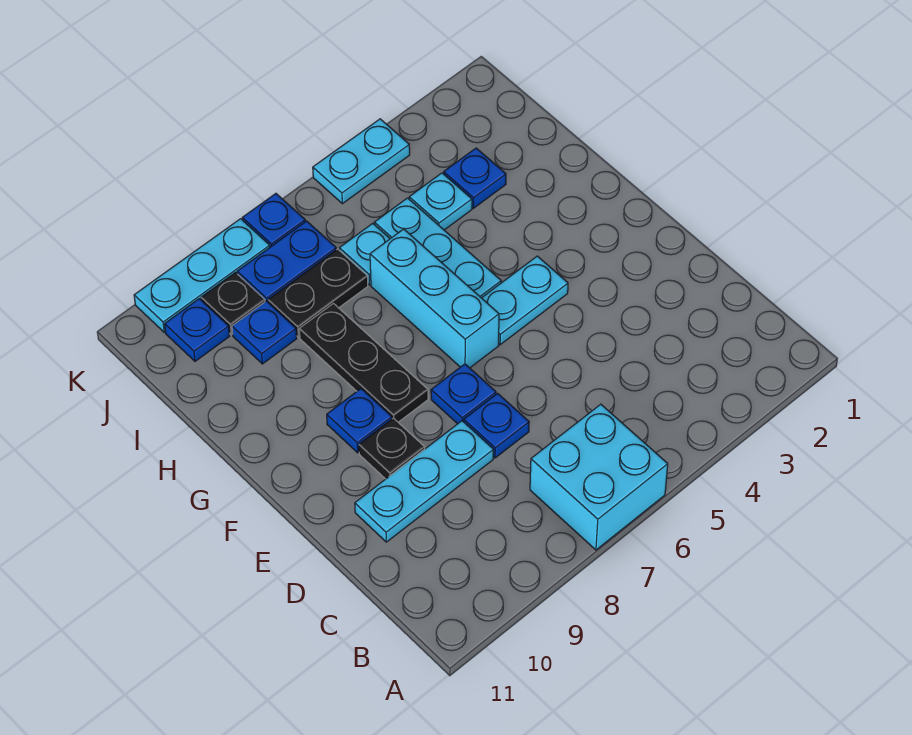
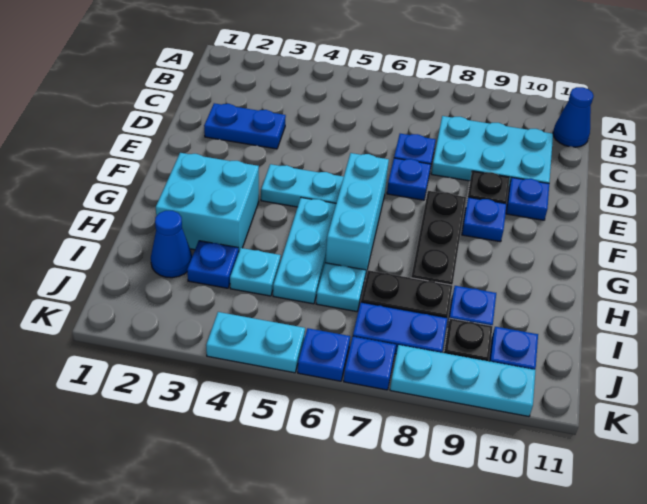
cyan brick A6:B7 level 1 -> cyan brick G2:H3 level 1
none -> blue cone B11 level 1
none -> blue plate D2:D3 level 1
cyan plate D8:D10 level 1 -> cyan plate C8:D10 level 1
none -> blue plate E10 level 1
none -> blue cone I2 level 1
none -> blue plate K6 level 1

